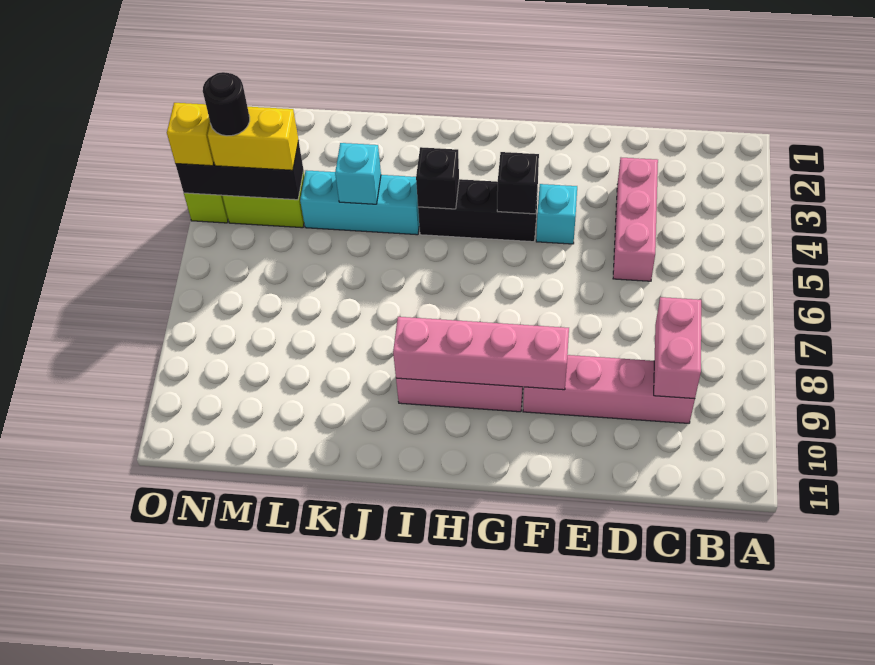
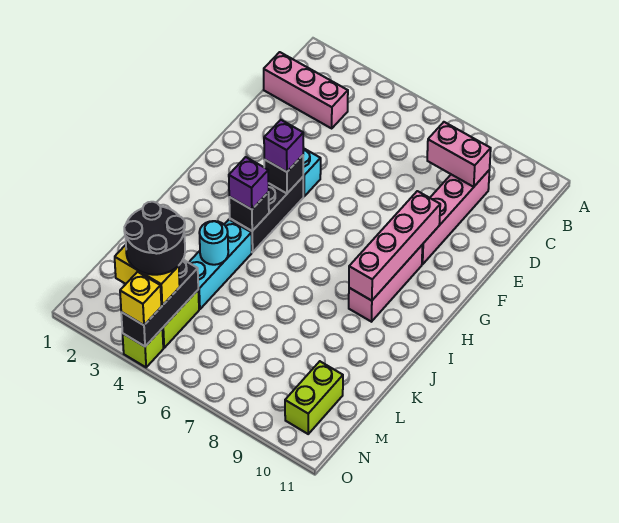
pink brick D3:D5 level 1 -> pink brick C1:C3 level 1
none -> purple brick G4 level 3
none -> purple brick I4 level 3
cyan brick K4 level 2 -> cyan round brick K4 level 2
yellow brick M4:N4 level 3 -> yellow brick N3:N4 level 3
none -> lime brick M10:N10 level 1
black round brick N4 level 4 -> black round brick M3:N4 level 4

